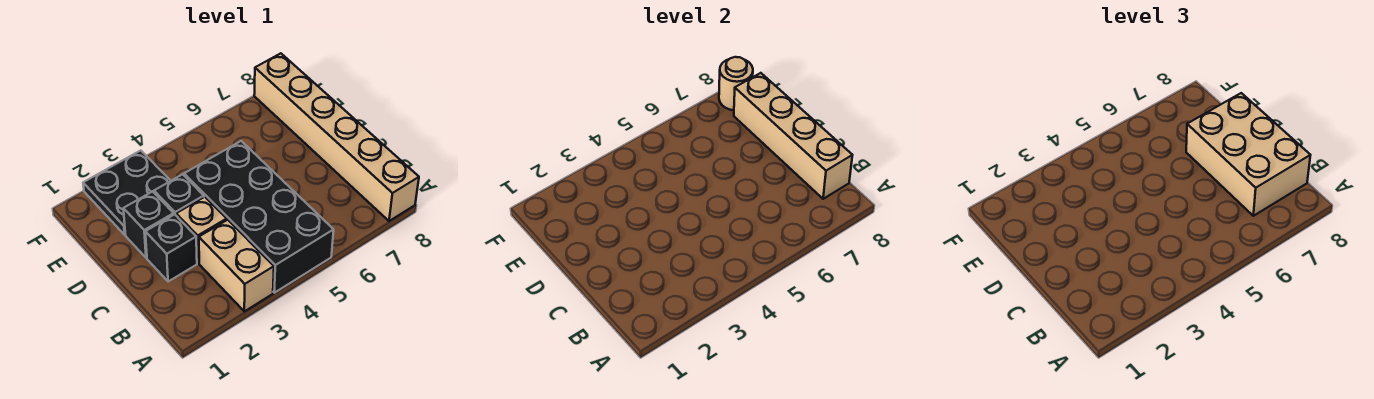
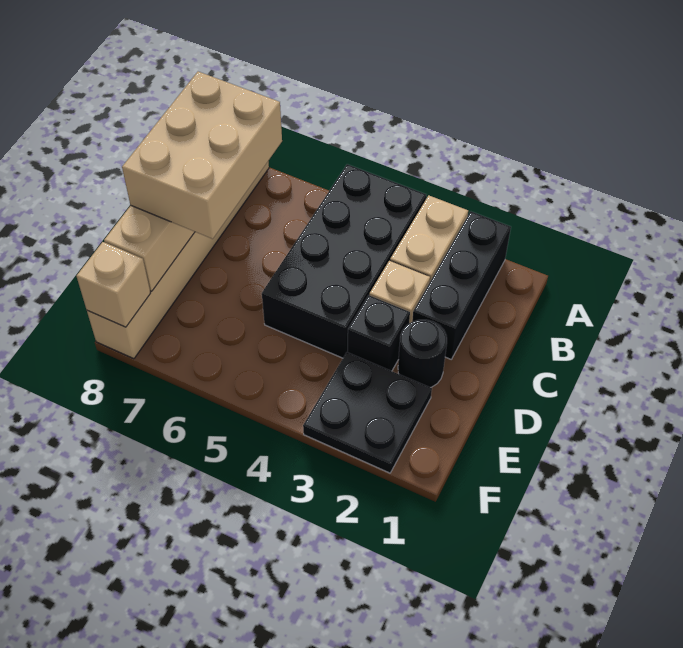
black brick C2 level 1 -> black brick A2:C2 level 1
black brick D2 level 1 -> black round brick D2 level 1
tan round brick F8 level 2 -> tan brick F8 level 2

